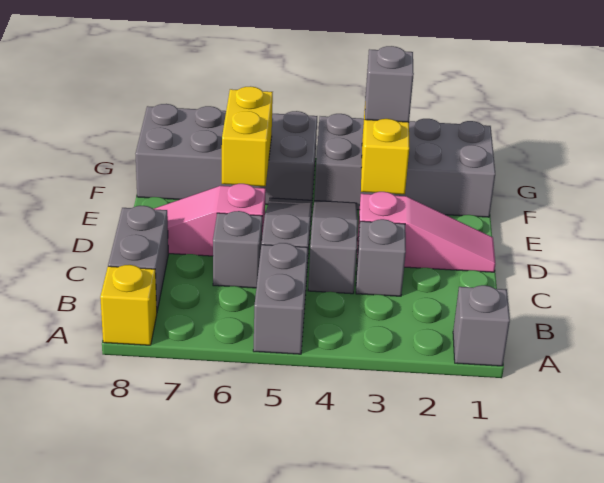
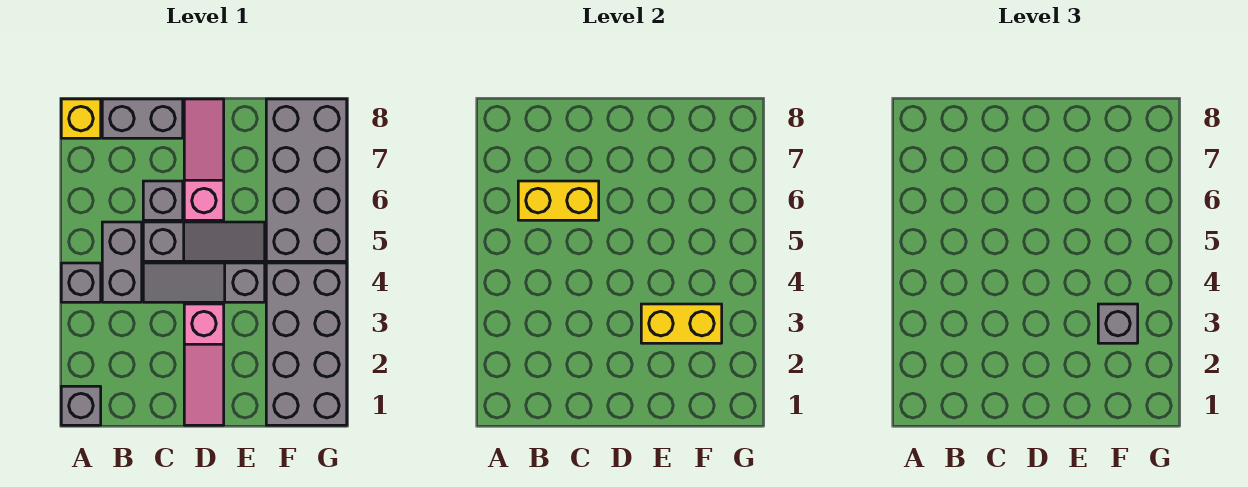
grey brick A5:B5 level 1 -> grey brick B4:B5 level 1
grey brick C3 level 1 -> grey brick A4 level 1
grey slope C4:E4 level 1 top C -> grey slope C4:E4 level 1 top E
yellow brick E6:F6 level 2 -> yellow brick B6:C6 level 2

